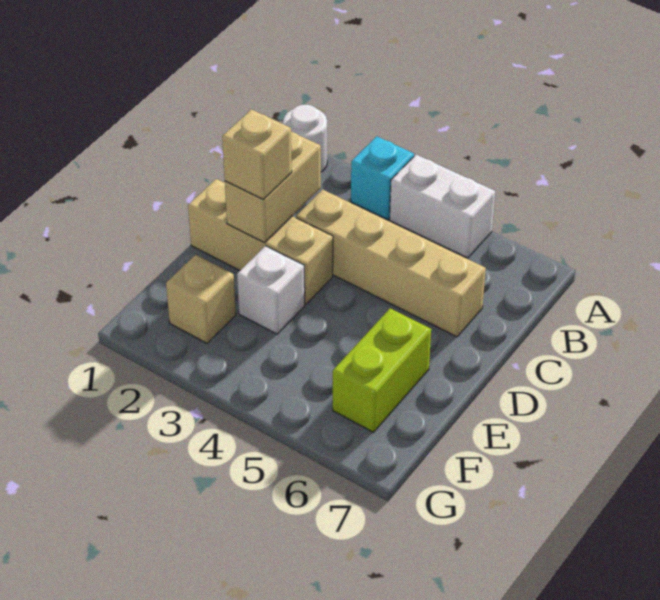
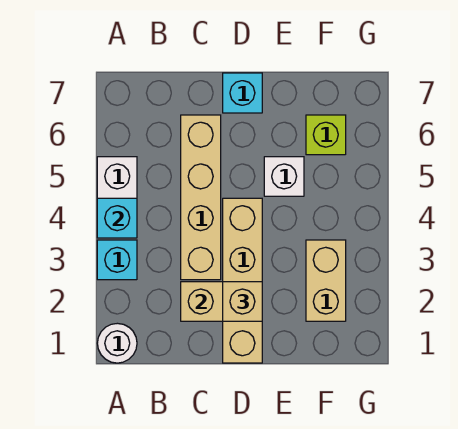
none -> cyan brick A4 level 2
tan brick D1:D3 level 1 -> tan brick D1:D4 level 1
none -> cyan brick D7 level 1
white brick E3 level 1 -> white brick E5 level 1
lime brick E6:F6 level 1 -> lime brick F6 level 1
tan brick F2 level 1 -> tan brick F2:F3 level 1

